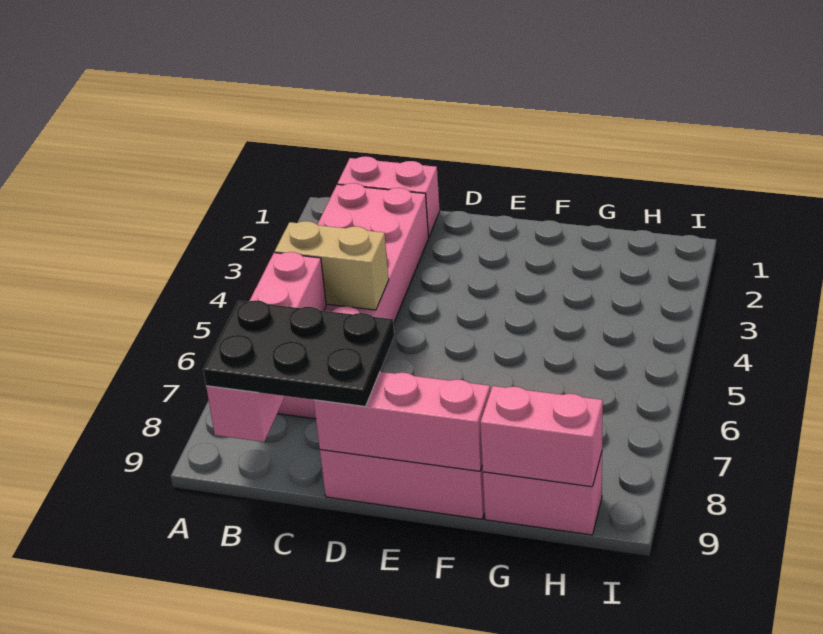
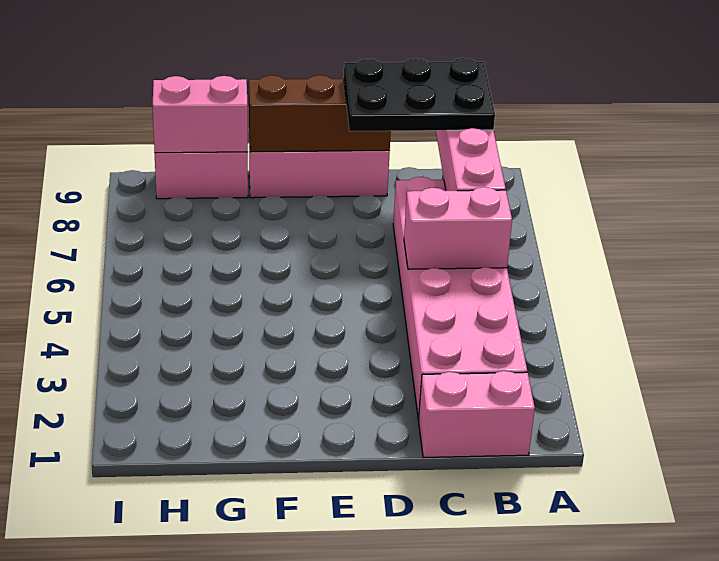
tan brick B5:C5 level 2 -> pink brick B5:C5 level 2
pink brick D9:F9 level 2 -> brown brick D9:F9 level 2

